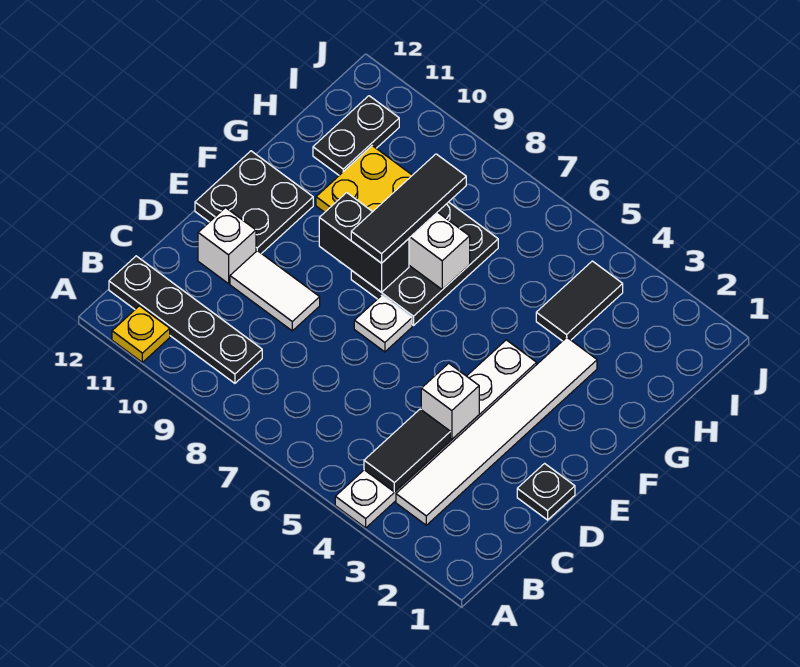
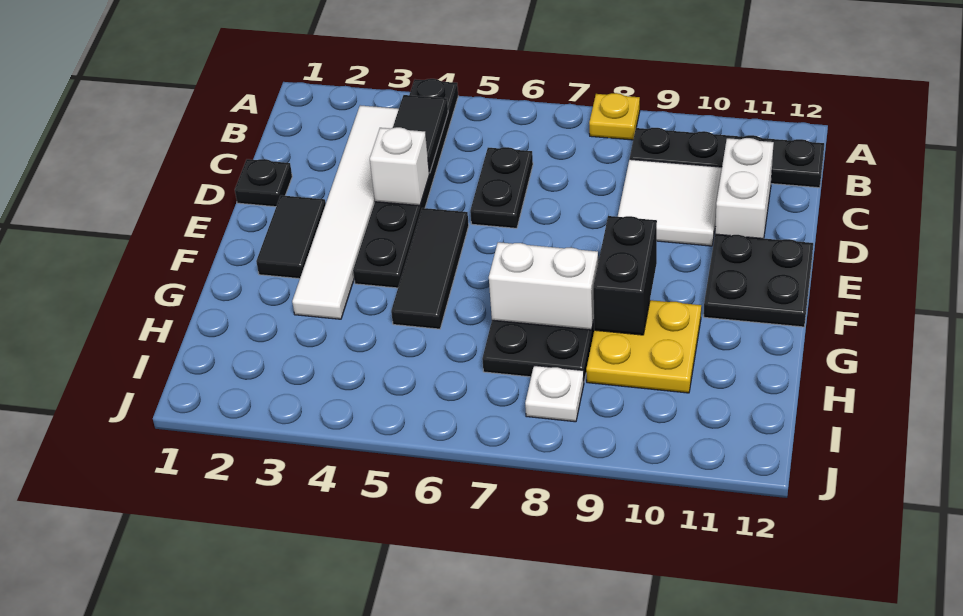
white plate A4:F4 level 1 -> black plate A4:F4 level 1
yellow plate A11 level 1 -> yellow plate A8 level 1
white tile D9:D10 level 1 -> white tile C9:D10 level 1
white brick D11 level 1 -> white brick C11:D11 level 1
white plate E7 level 1 -> white plate I8 level 1
black brick F8:F9 level 2 -> black brick F9:G9 level 2
black tile F8:H8 level 3 -> black tile E5:G5 level 1
black tile H4:I4 level 1 -> black tile E2:F2 level 1
black plate H11:I11 level 1 -> black plate C6:D6 level 1

